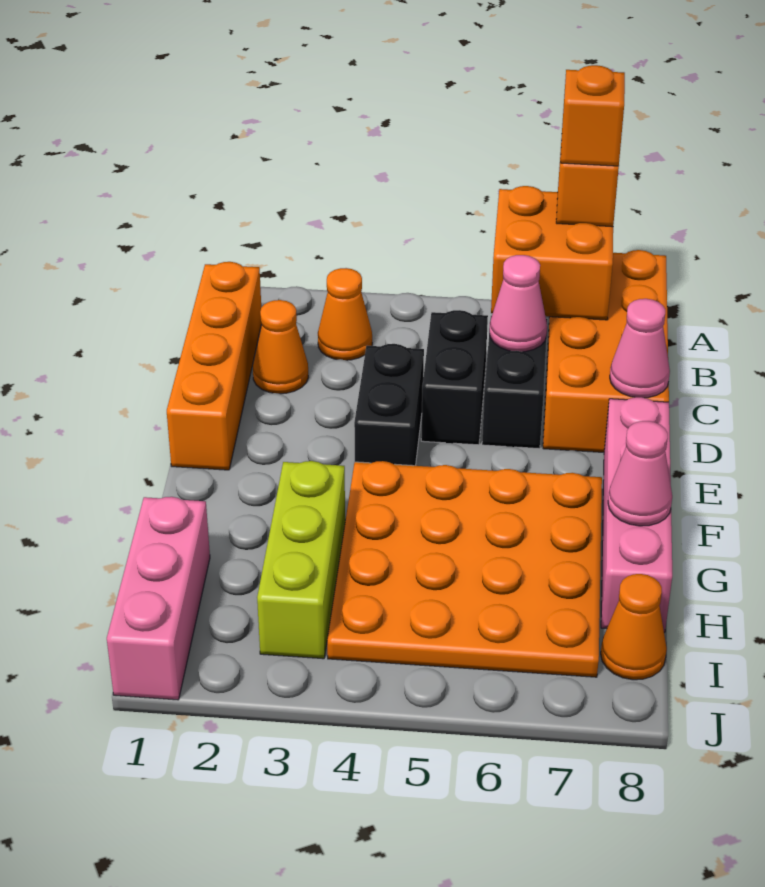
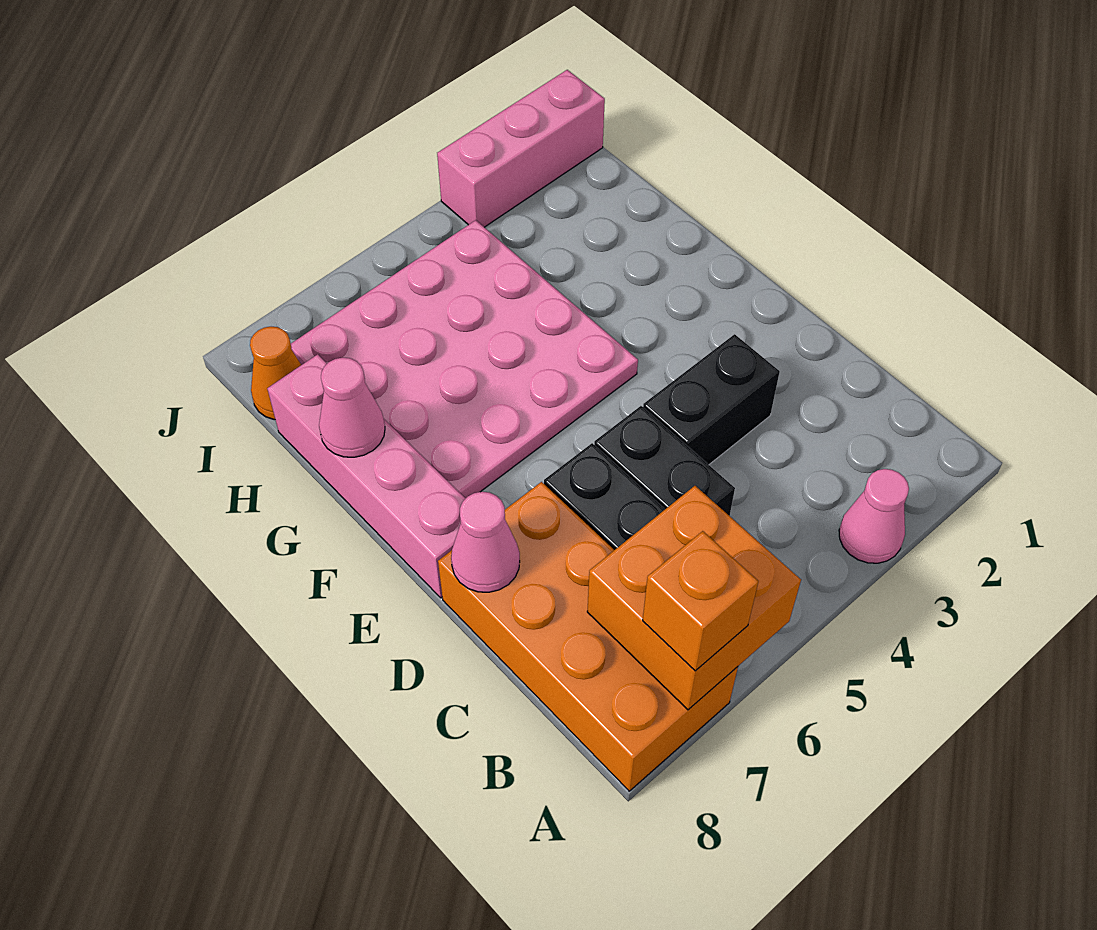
orange brick A7 level 4 -> none
orange brick B1:E1 level 1 -> none
orange cone B3 level 1 -> none
orange cone C2 level 1 -> none
pink cone C6 level 2 -> pink cone A3 level 1
black brick D4:E4 level 1 -> black brick D3:D4 level 1
orange plate F4:I7 level 1 -> pink plate F4:I7 level 1
lime brick G3:I3 level 1 -> none
pink brick H1:J1 level 1 -> pink brick J1:J3 level 1

